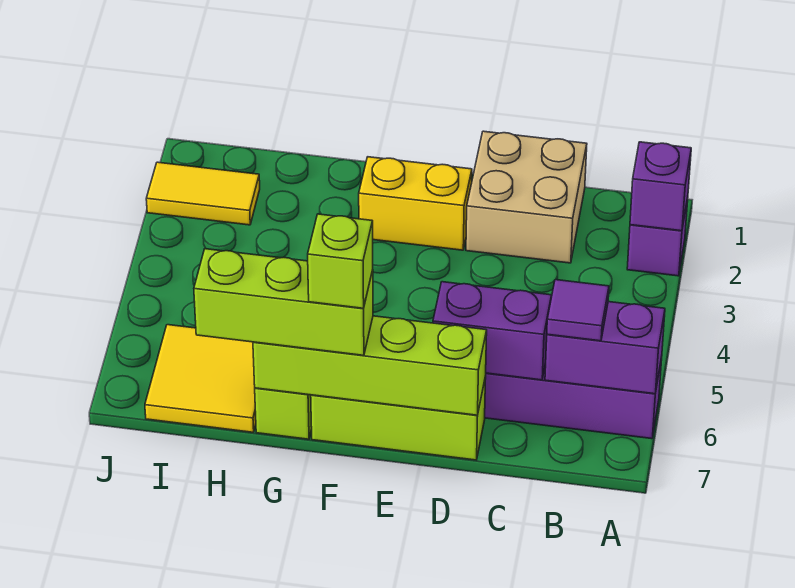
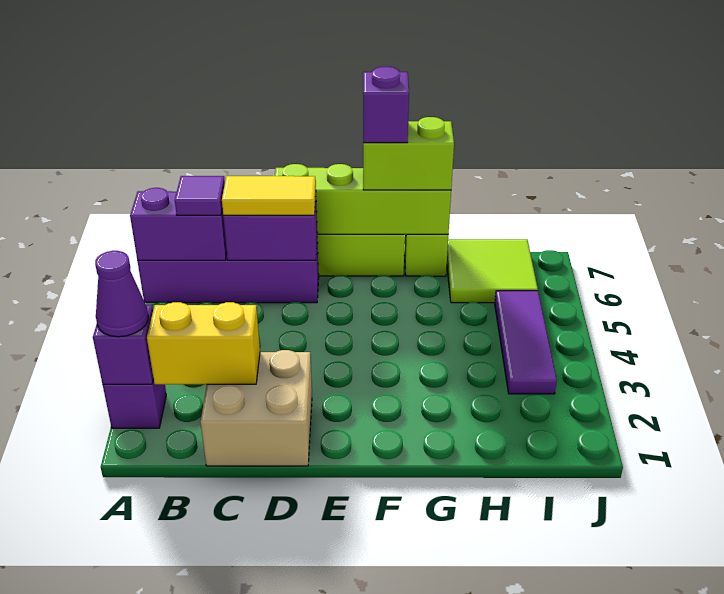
none -> purple cone A2 level 3
yellow brick E2:F2 level 1 -> yellow brick B2:C2 level 2
lime brick F7:H7 level 3 -> lime brick F7:G7 level 3
lime brick F7 level 4 -> purple brick F7 level 4
yellow tile H6:I7 level 1 -> lime tile H6:I7 level 1
yellow tile I2:J2 level 1 -> yellow tile C6:D6 level 3
none -> purple tile I3:I5 level 1

